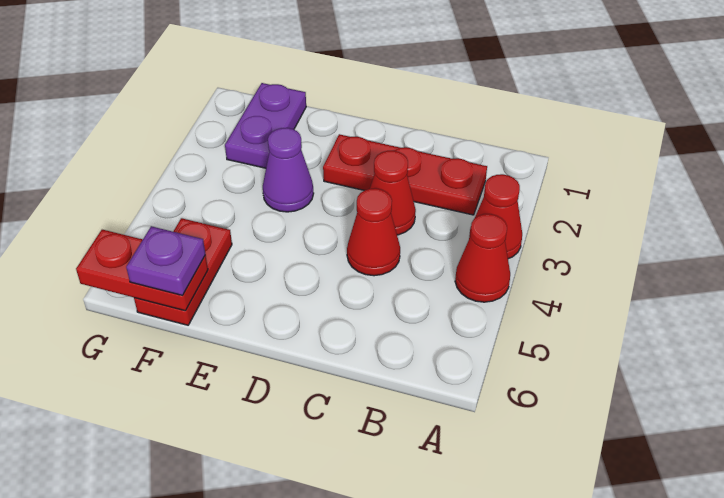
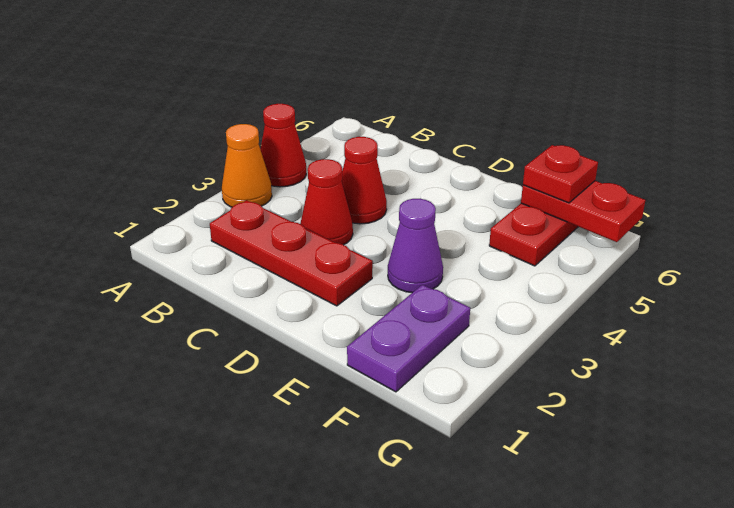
red cone A3 level 1 -> orange cone A3 level 1
purple plate F6 level 3 -> red plate F6 level 3

